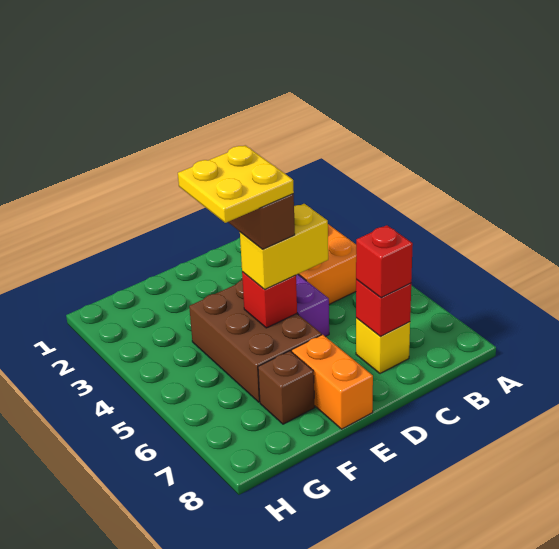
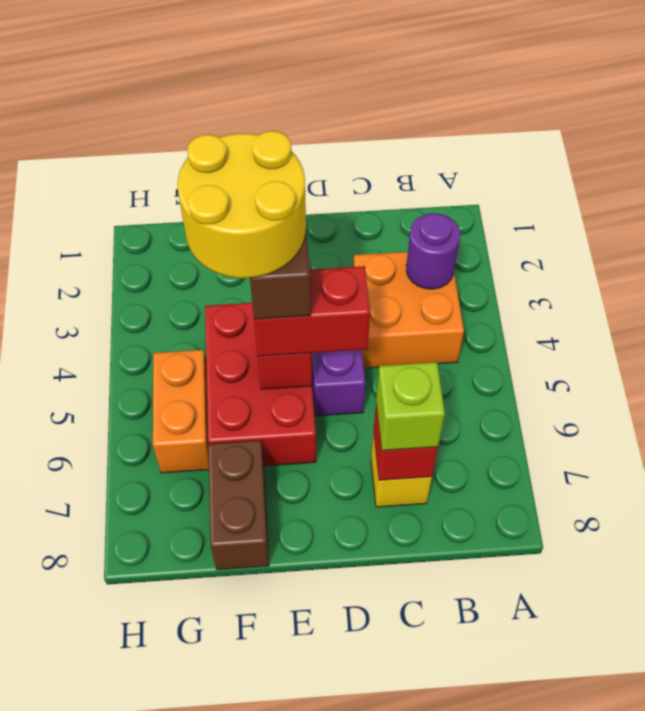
none -> purple round brick B3 level 2
red brick C7 level 3 -> lime brick C7 level 3
yellow brick D5:E5 level 3 -> red brick D5:E5 level 3
brown brick E4:F6 level 1 -> red brick E4:F6 level 1
yellow plate E4:F5 level 5 -> yellow round brick E4:F5 level 5
orange brick E7:E8 level 1 -> orange brick G5:G6 level 1
brown brick F7 level 1 -> brown brick F7:F8 level 1

